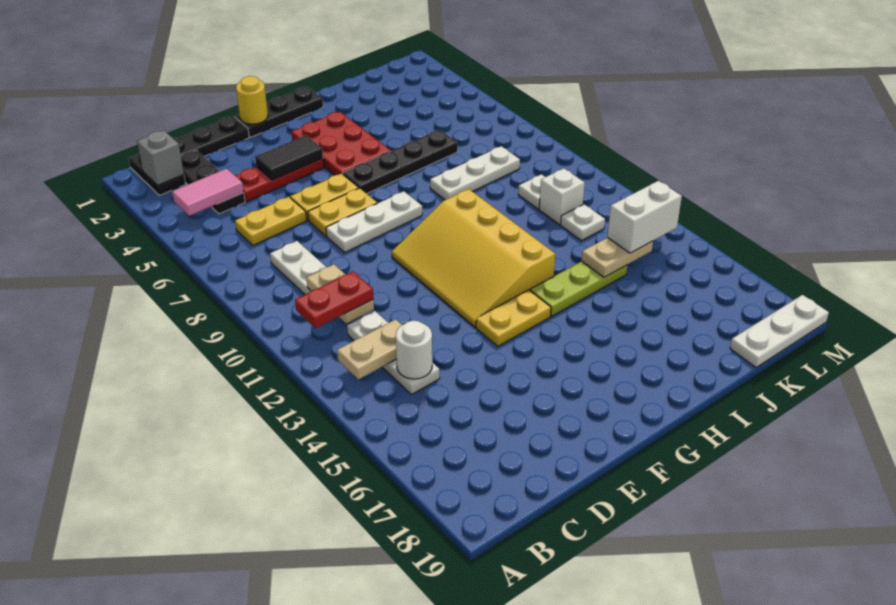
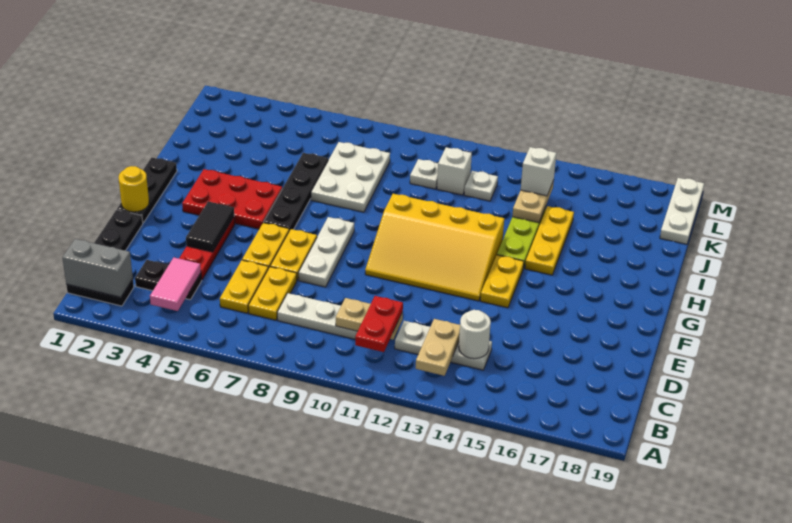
grey brick B2 level 2 -> grey brick B1:B2 level 2
black plate C2:C4 level 1 -> black plate C3:C4 level 1
none -> yellow plate C7:D7 level 1
none -> yellow plate H15:J15 level 1
white plate I8:K8 level 1 -> white plate I7:K8 level 1
white brick K14:L14 level 3 -> white brick K14 level 3

